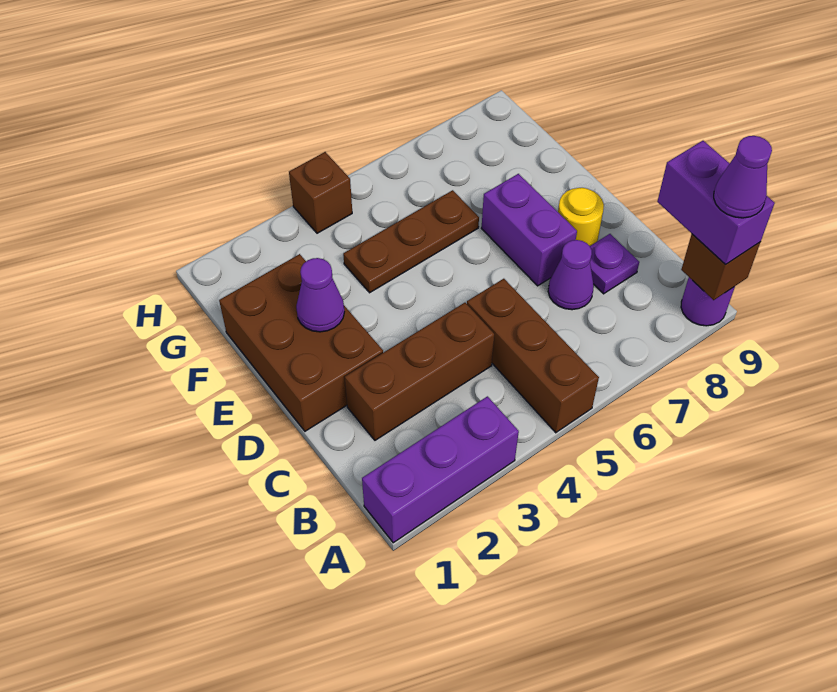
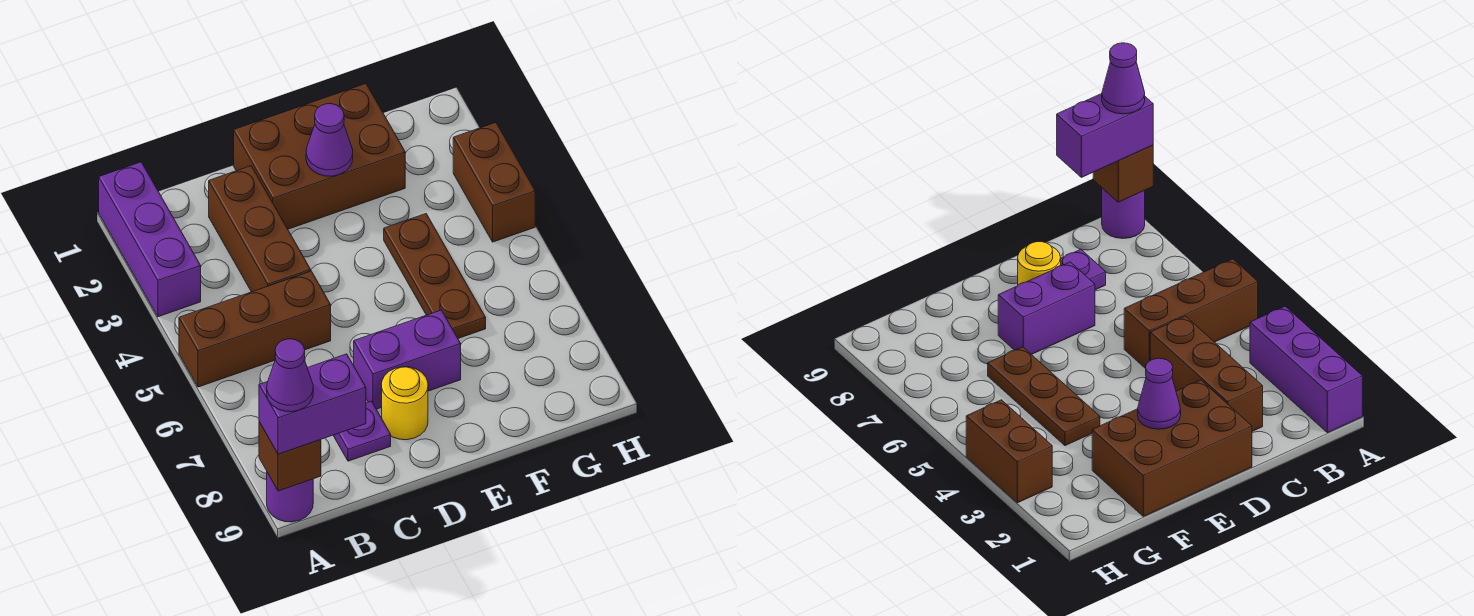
purple cone C7 level 1 -> none
brown brick H4 level 1 -> brown brick H3:H4 level 1

